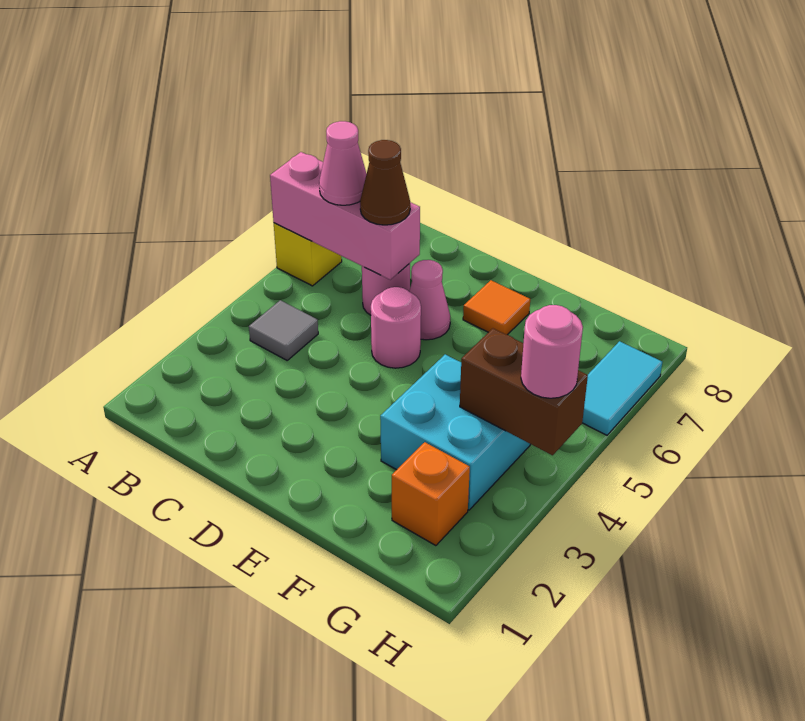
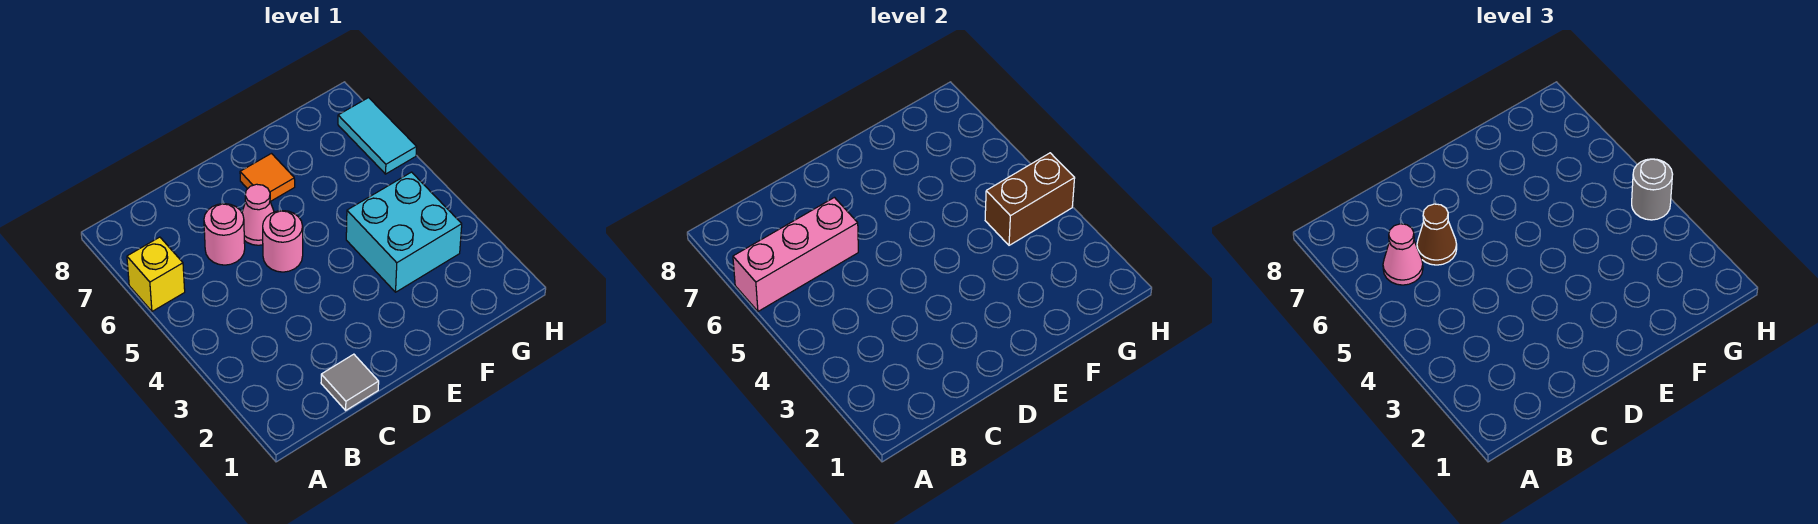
grey tile B4 level 1 -> grey tile C1 level 1
orange brick G2 level 1 -> none
pink round brick H4 level 3 -> grey round brick H4 level 3

